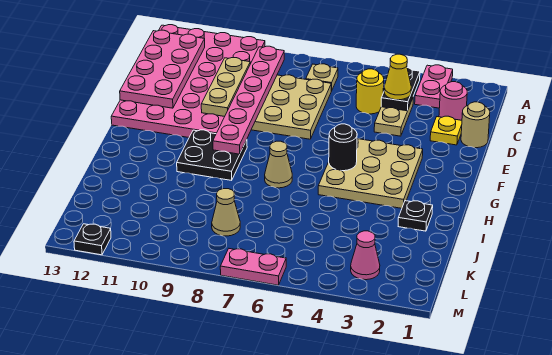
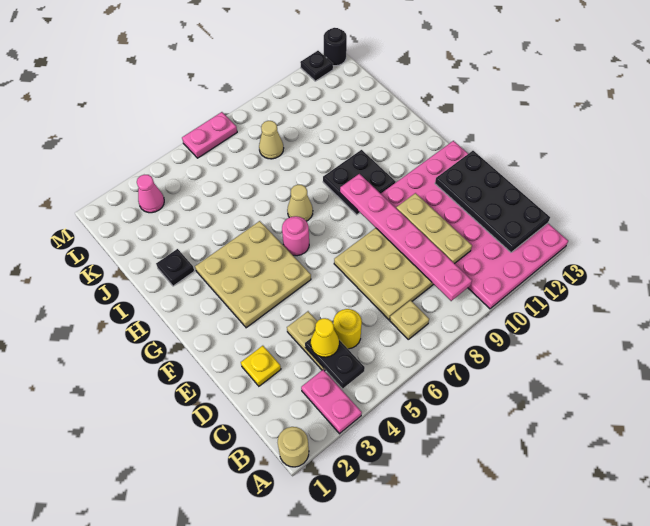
pink plate B12:E13 level 2 -> black plate B12:E13 level 2
pink round brick C2 level 1 -> pink round brick G6 level 1
tan round brick D1 level 1 -> tan round brick A1 level 1
black round brick G5 level 2 -> black round brick M13 level 1

